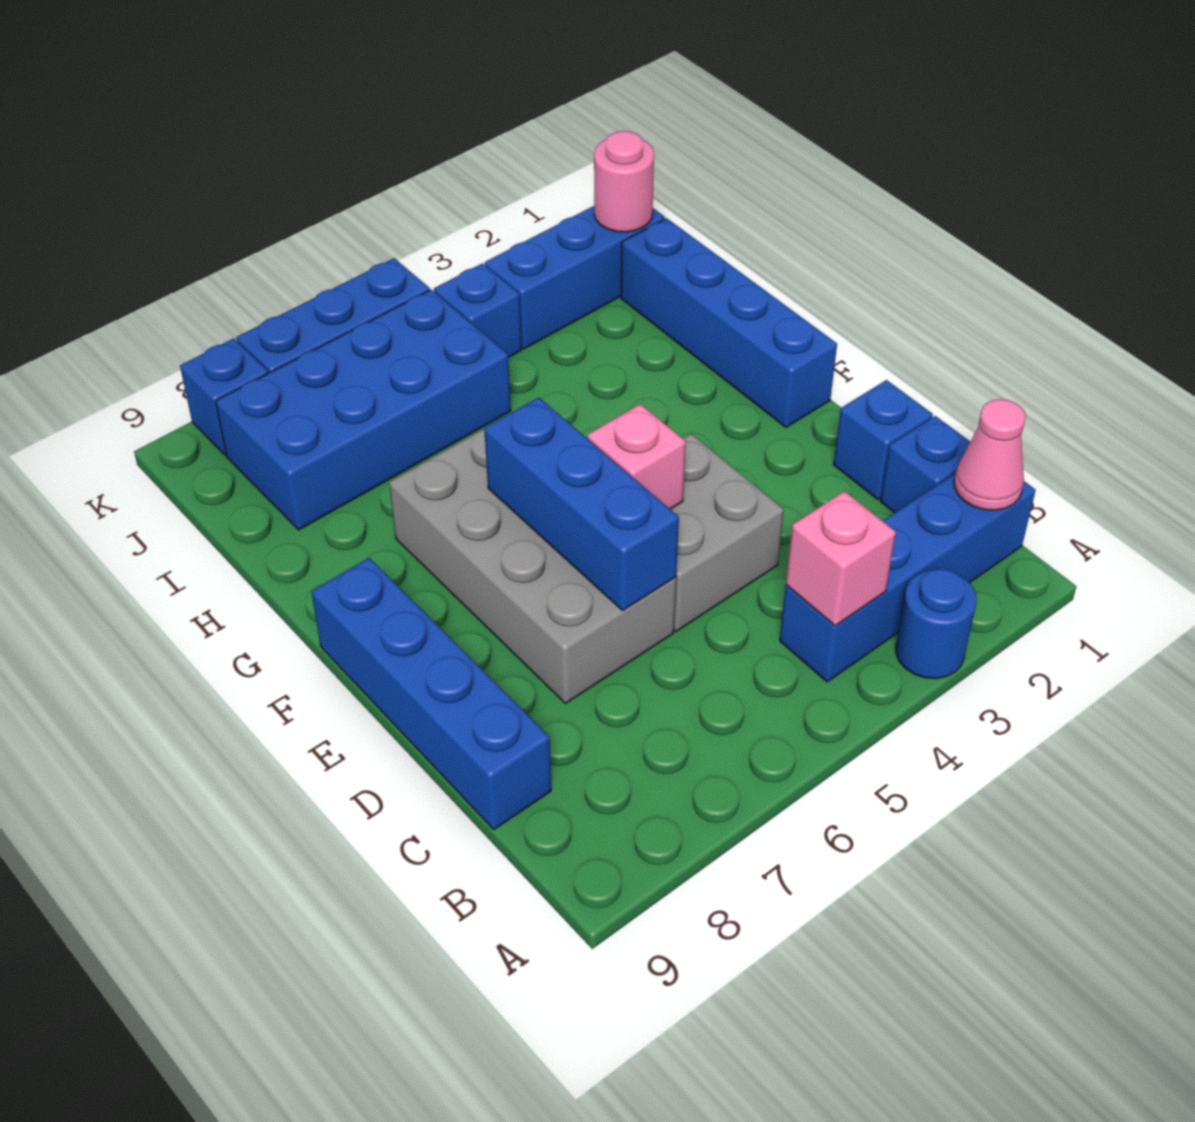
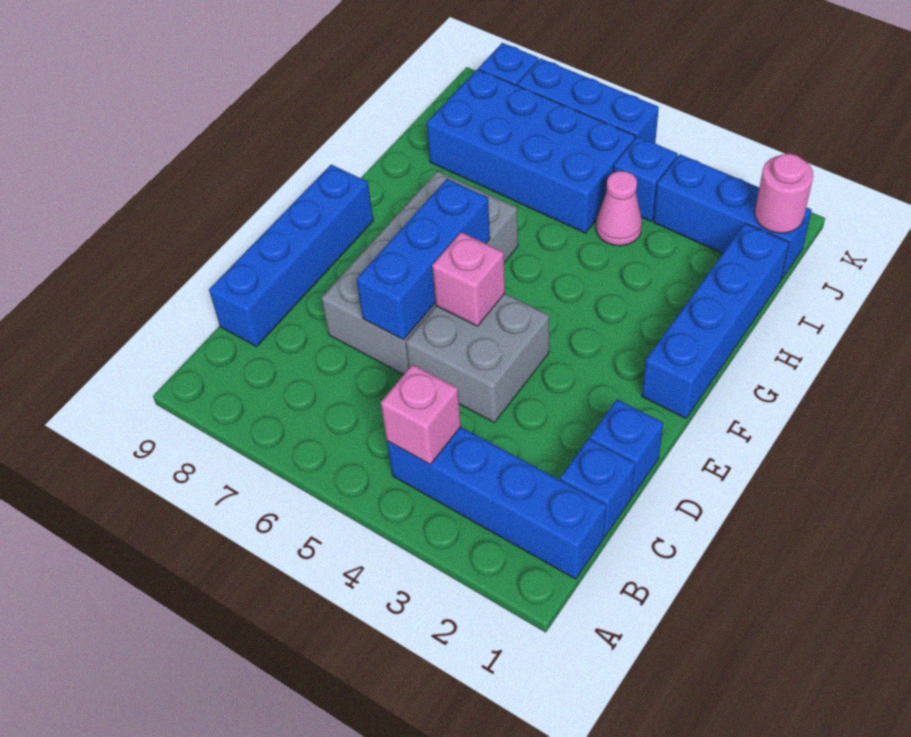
blue round brick A3 level 1 -> none
pink cone B1 level 2 -> pink cone I4 level 1

